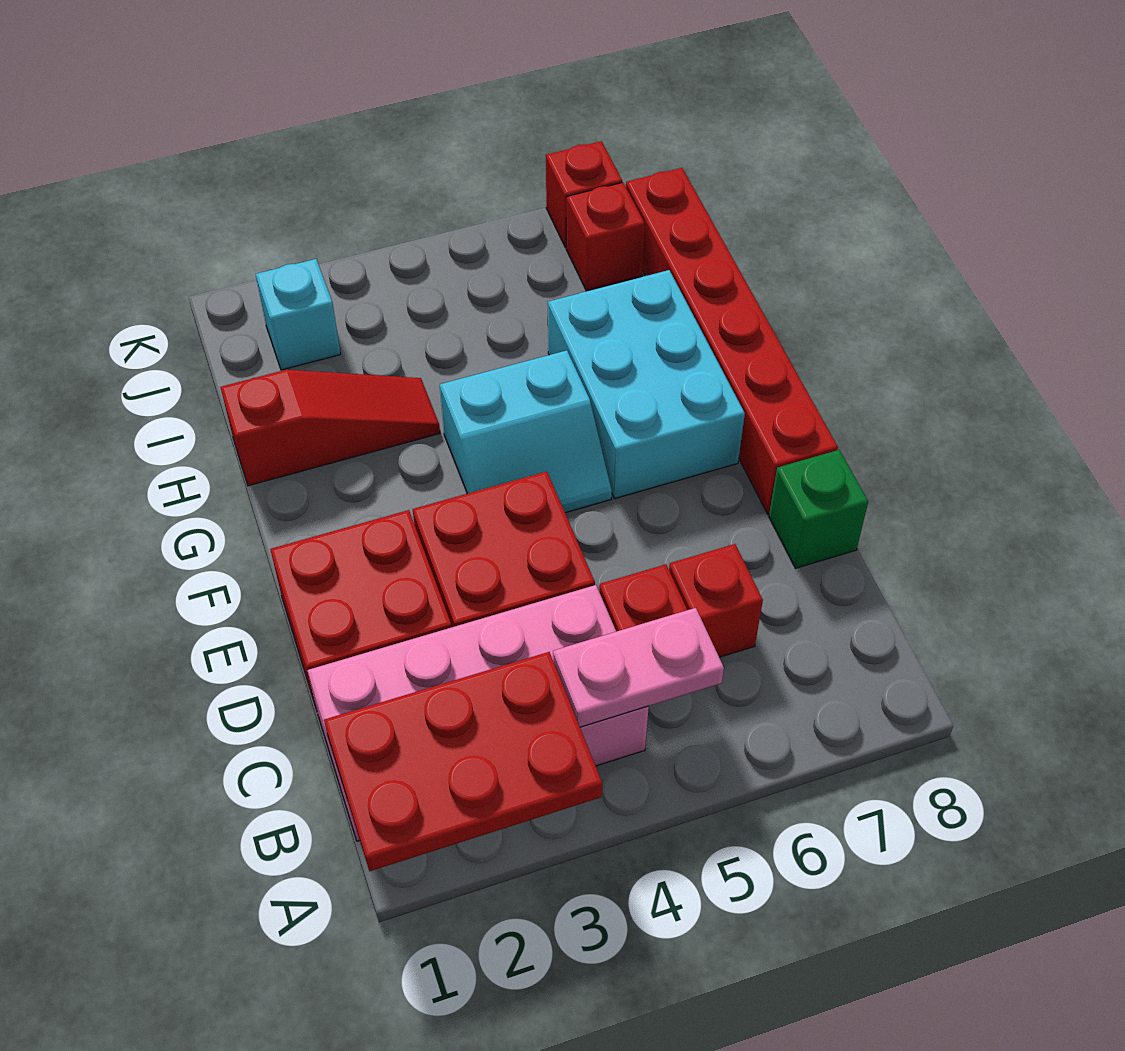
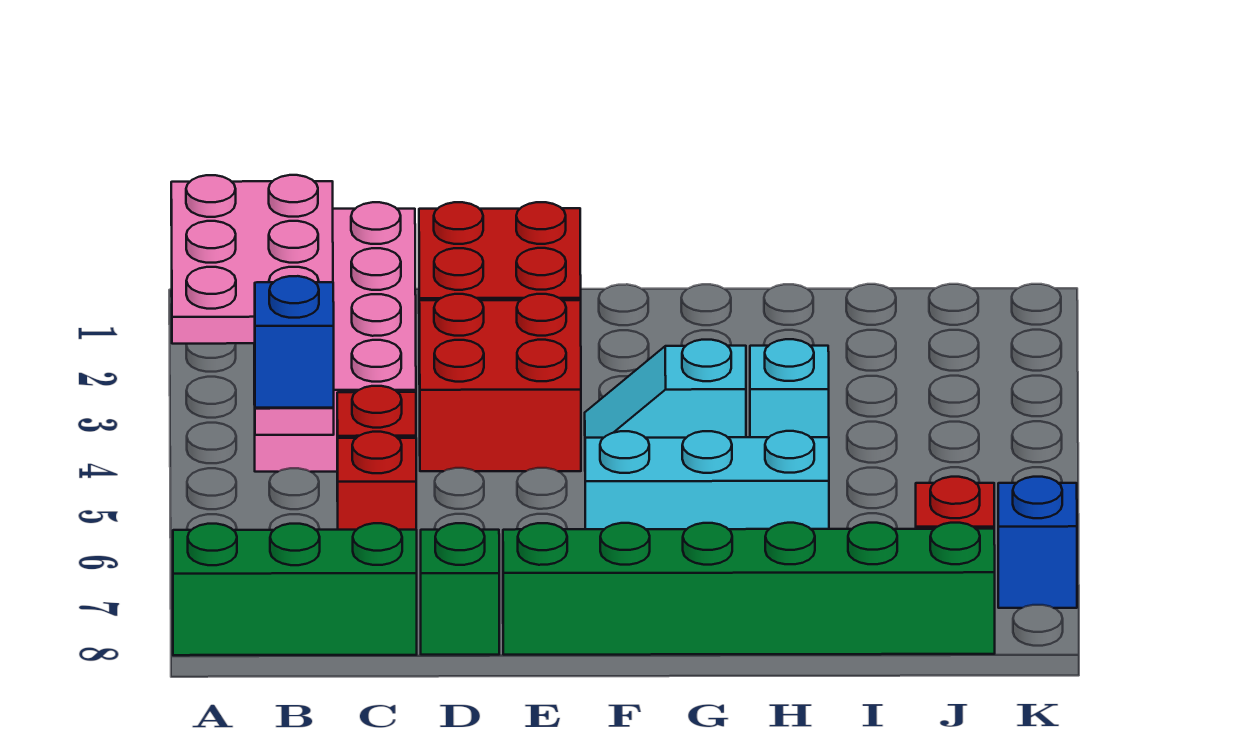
red plate A1:B3 level 2 -> pink plate A1:B3 level 2
none -> green brick A8:C8 level 1
none -> blue brick B5 level 3
red brick E8:J8 level 1 -> green brick E8:J8 level 1
cyan slope F4:G5 level 1 top G -> cyan slope F4:G4 level 1 top G
cyan brick F6:H7 level 1 -> cyan brick F6:H6 level 1
red slope H1:H3 level 1 top 1 -> none
cyan brick J2 level 1 -> cyan brick H4 level 1
red brick K7 level 1 -> blue brick K7 level 1

